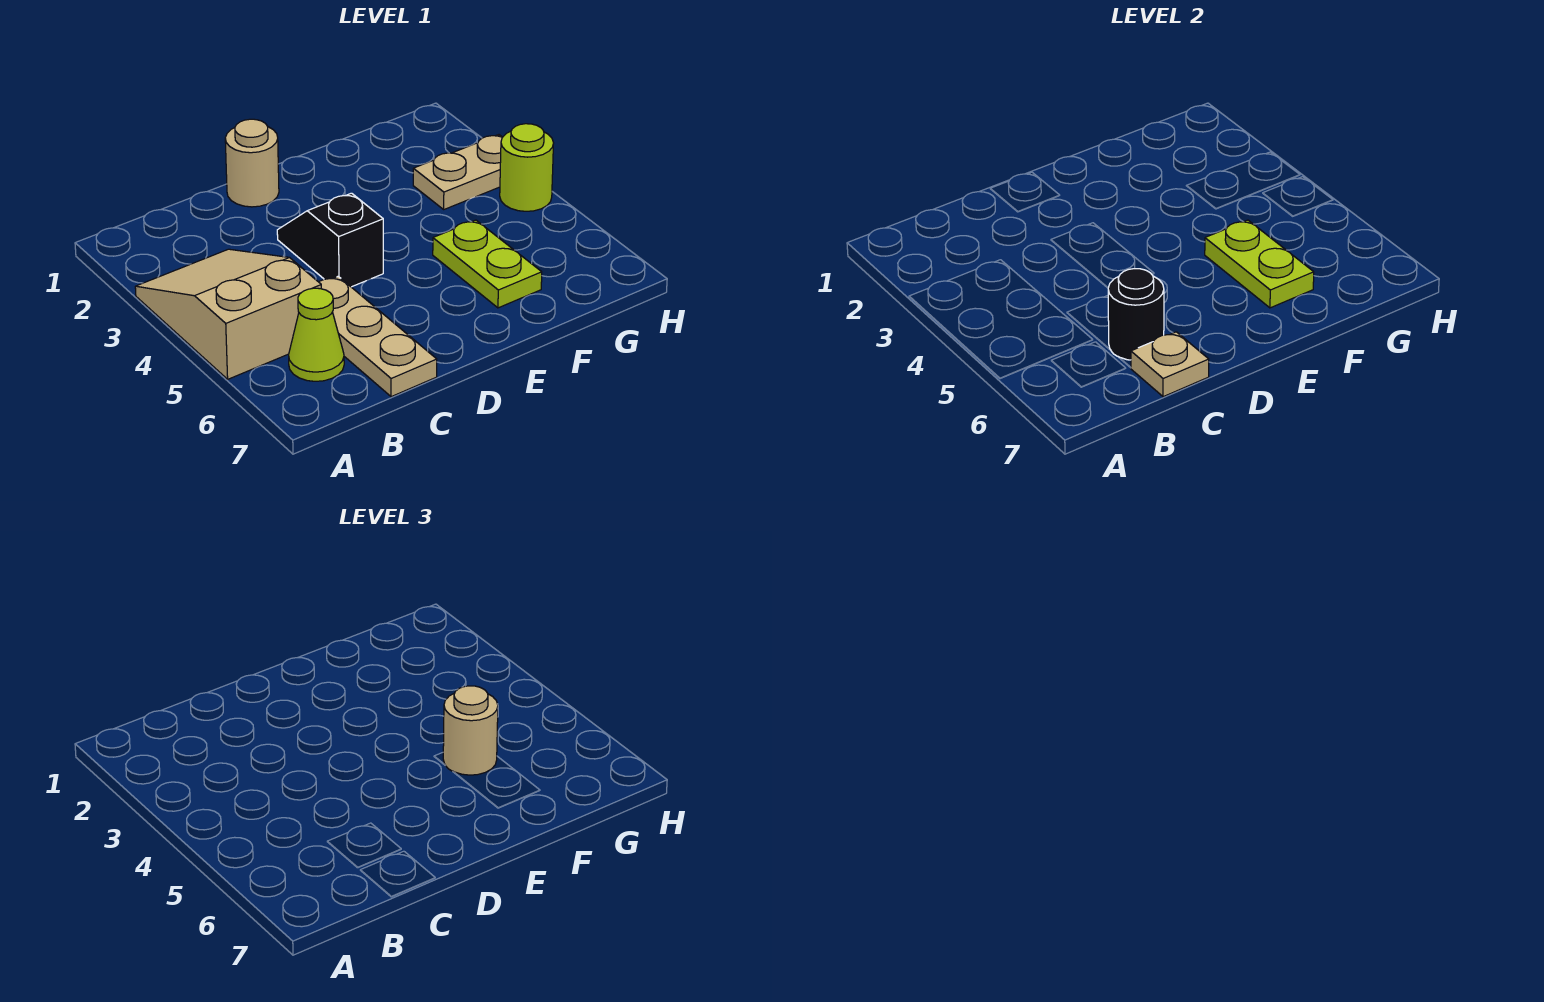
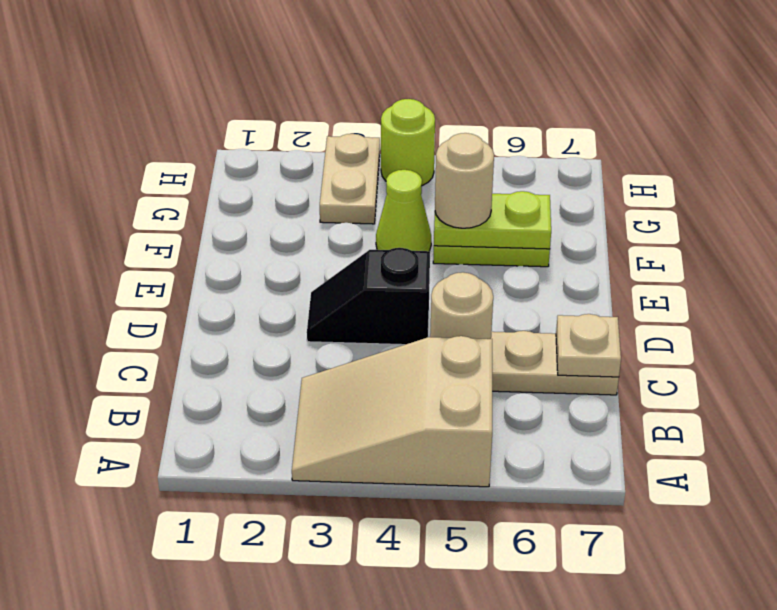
lime cone B6 level 1 -> lime cone F4 level 1
black round brick C6 level 2 -> none
tan round brick D1 level 1 -> tan round brick C5 level 2

